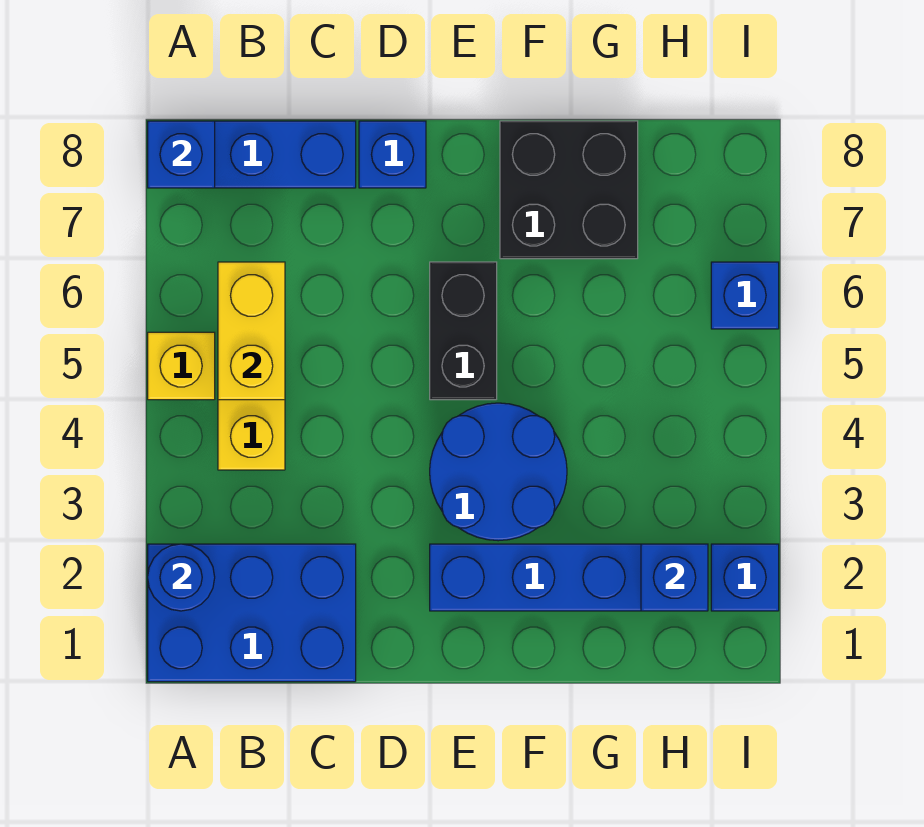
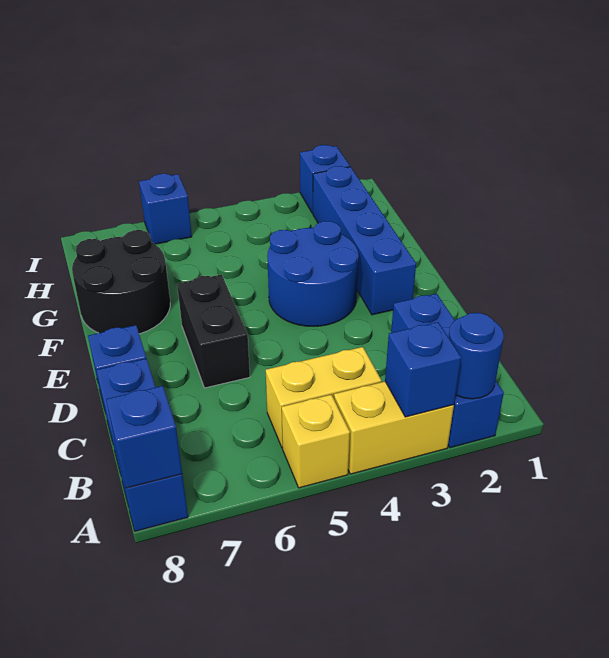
blue brick A1:C2 level 1 -> blue brick A2:C2 level 1
yellow brick B5:B6 level 2 -> yellow brick A3:A4 level 1
black brick E5:E6 level 1 -> black brick D6:E6 level 1
black brick F7:G8 level 1 -> black round brick F7:G8 level 1
blue brick H2 level 2 -> blue brick A3 level 2

